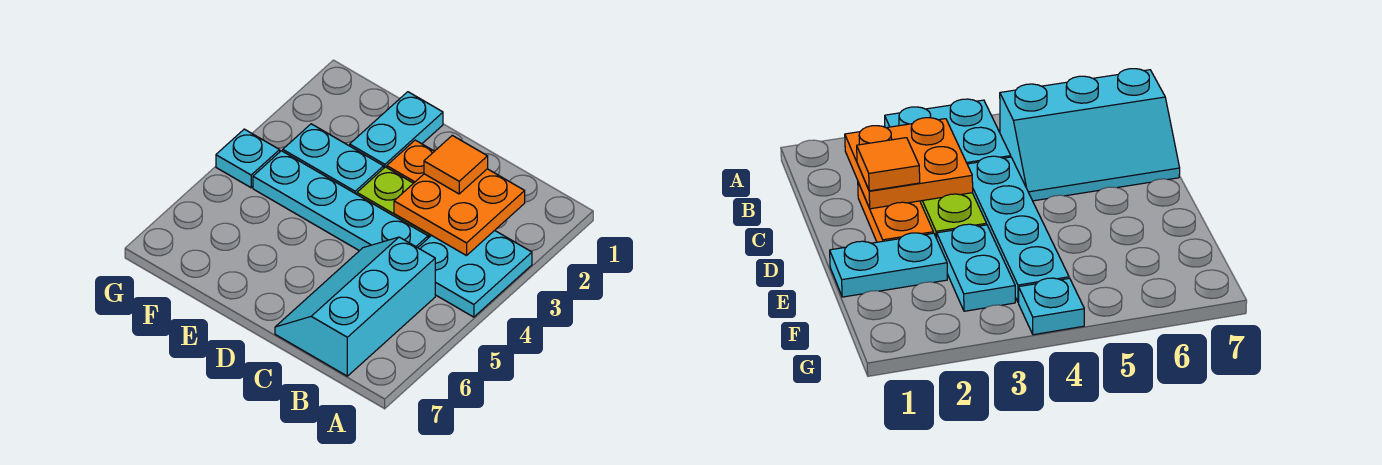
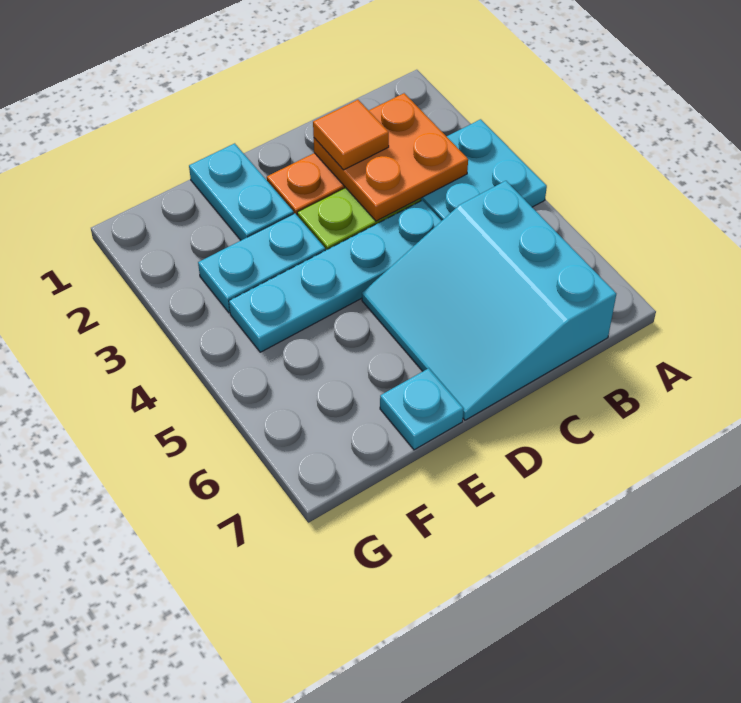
cyan slope B5:C7 level 1 top B -> cyan slope B5:D7 level 1 top B
cyan plate G4 level 1 -> cyan plate E7 level 1

